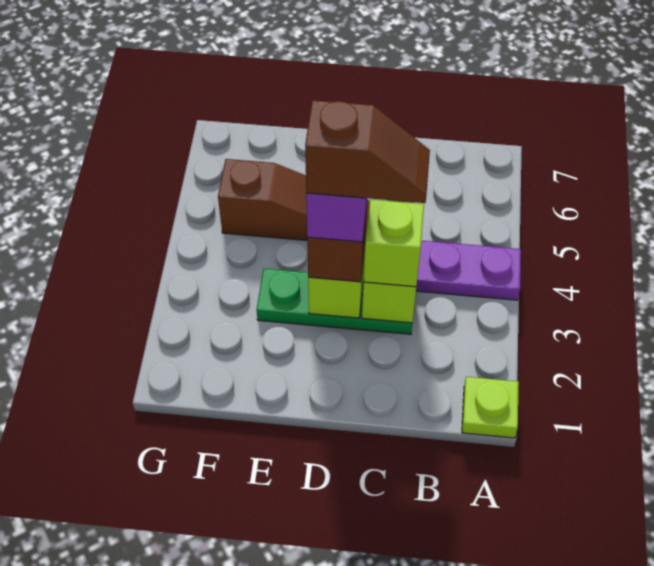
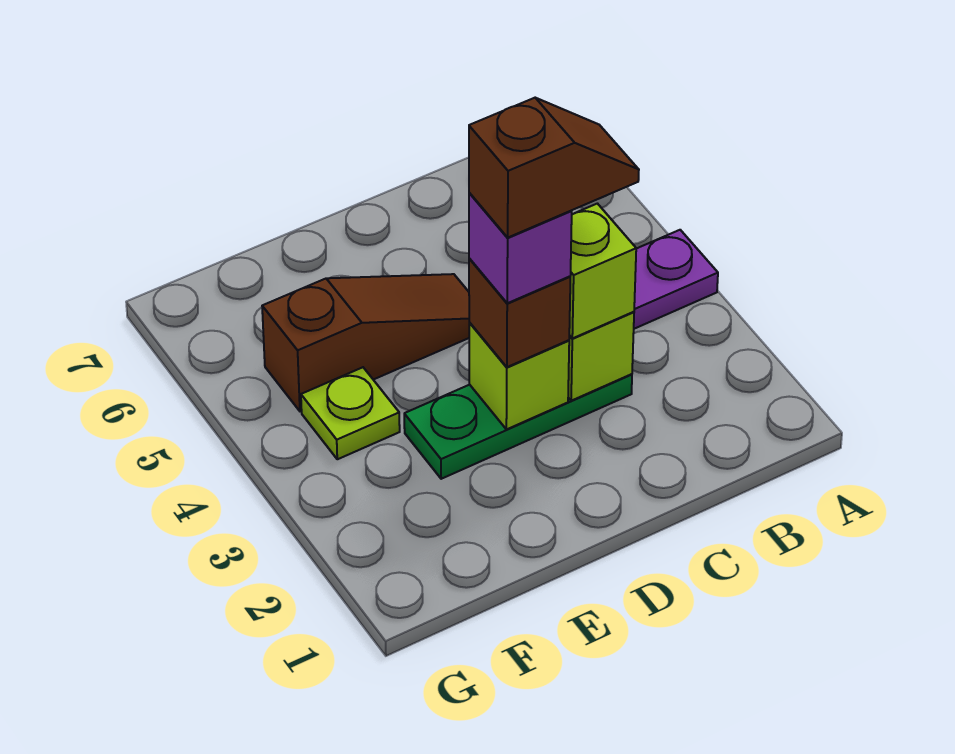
lime plate A1 level 1 -> lime plate F4 level 1

